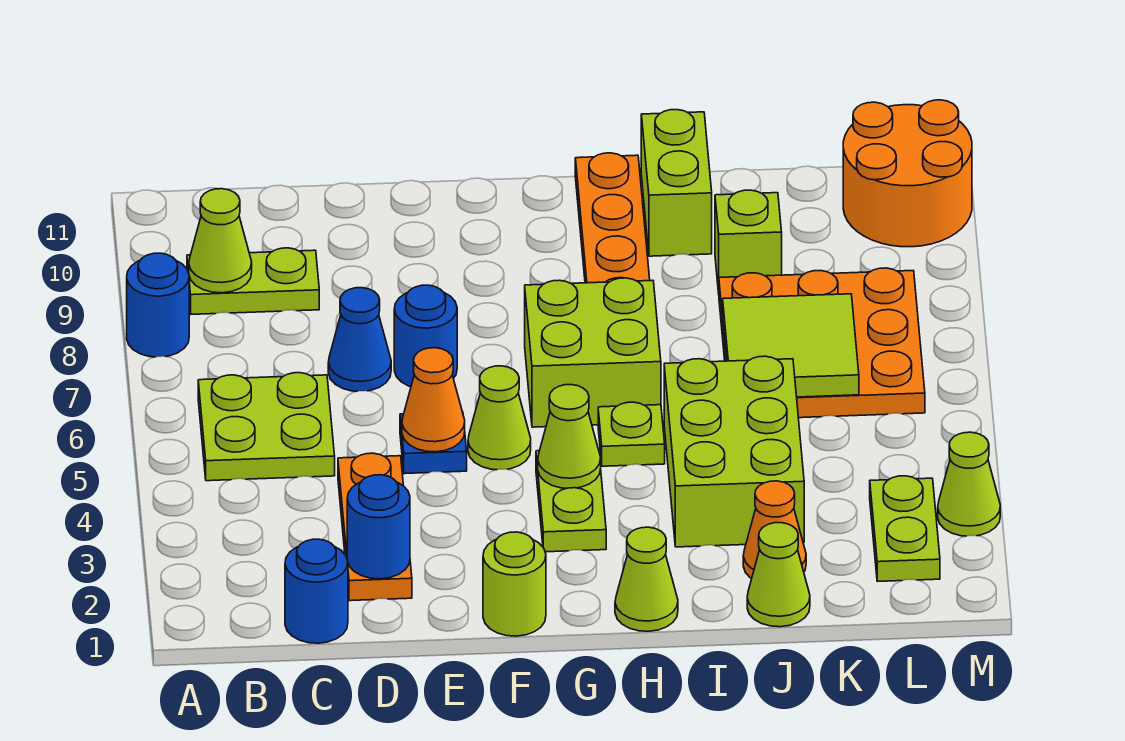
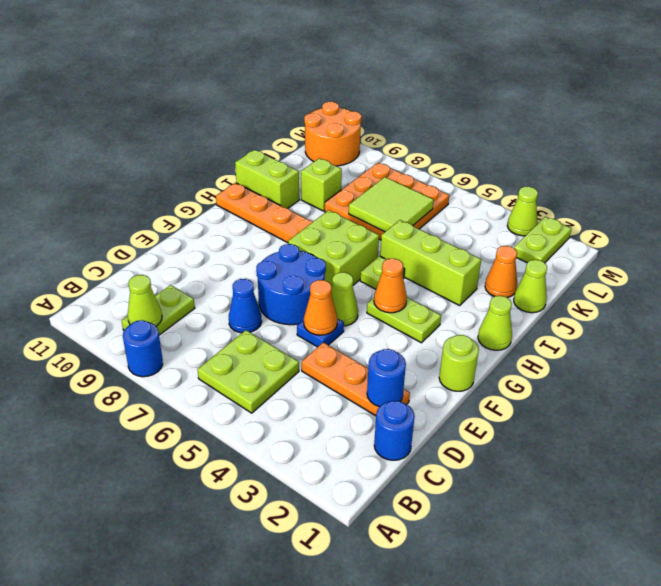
blue round brick E7 level 1 -> blue round brick E6:F7 level 1
lime cone G4 level 2 -> orange cone G4 level 2
lime brick I3:J5 level 1 -> lime brick I3:I5 level 1
lime plate L2:L3 level 1 -> lime plate L2:M2 level 1

